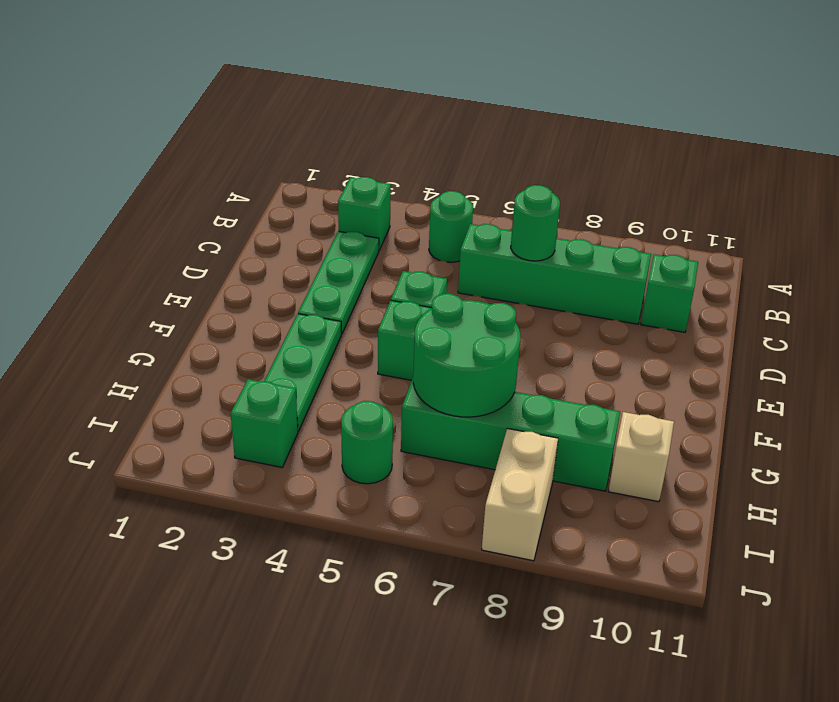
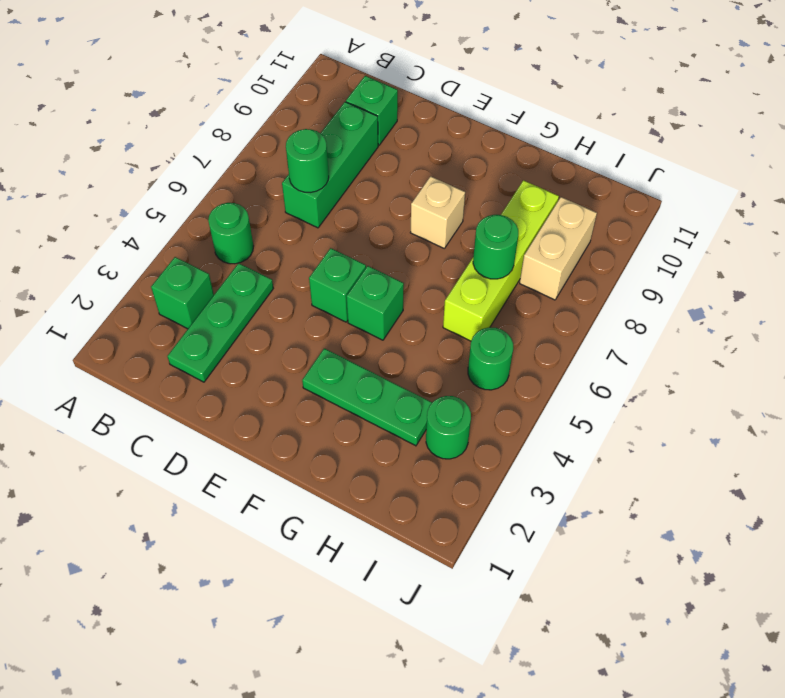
green plate C3:E3 level 1 -> green plate C2:C4 level 1
green brick C6:C9 level 1 -> green brick C7:C9 level 1
green round brick G6:H7 level 2 -> green round brick H7 level 2
green brick H6:H9 level 1 -> lime brick H6:H9 level 1
tan brick H10 level 1 -> tan brick F8 level 1
green brick I3 level 1 -> green round brick I3 level 1
tan brick I8:J8 level 1 -> tan brick I8:I9 level 1

